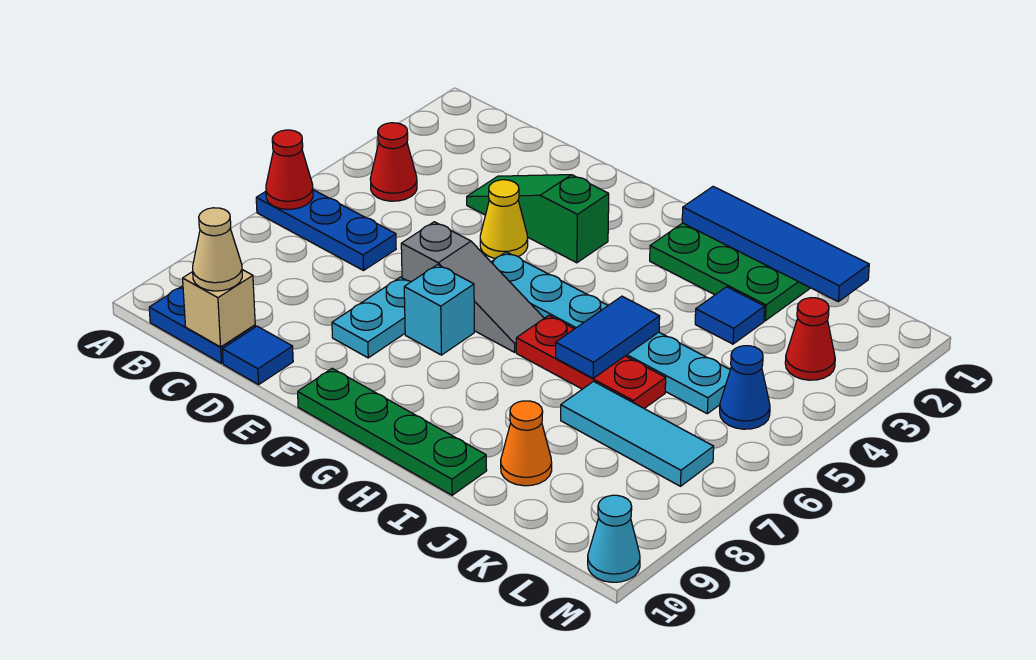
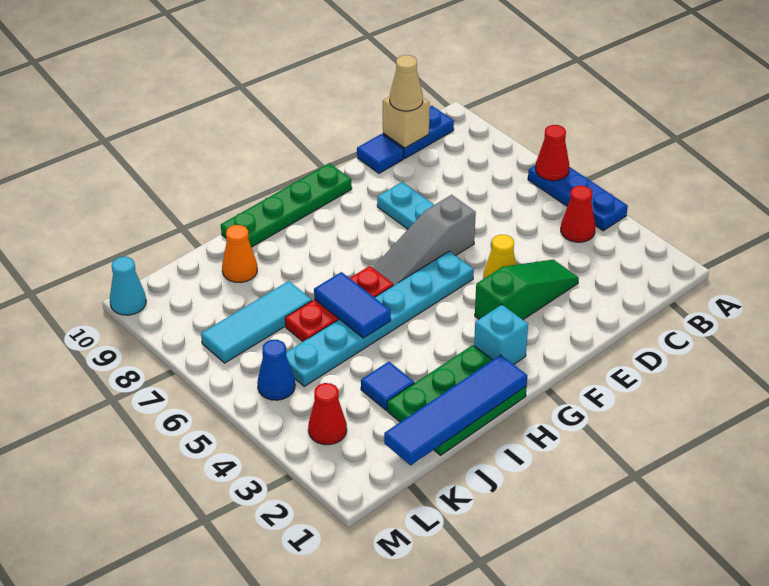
blue plate A6:C6 level 1 -> blue plate A4:A6 level 1
cyan brick F7 level 1 -> cyan brick G2 level 1

